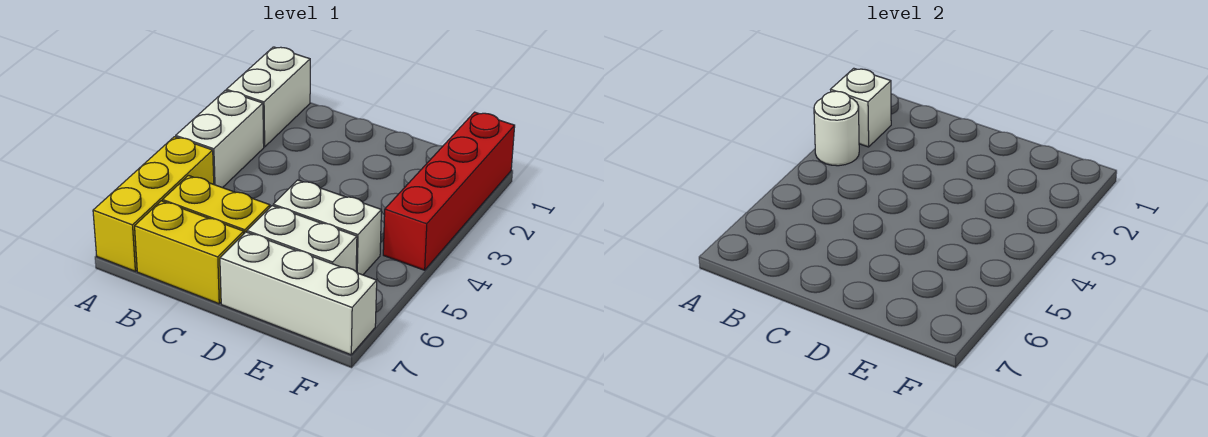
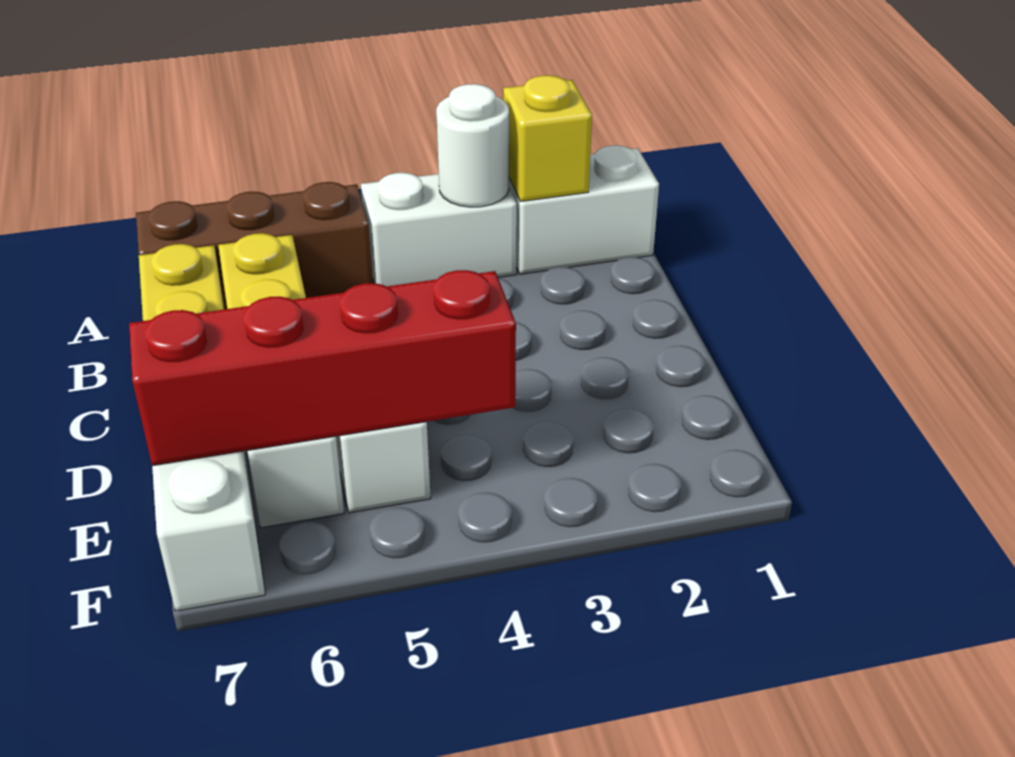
white brick A2 level 2 -> yellow brick A2 level 2
yellow brick A5:A7 level 1 -> brown brick A5:A7 level 1
red brick F1:F4 level 1 -> red brick E4:E7 level 2

